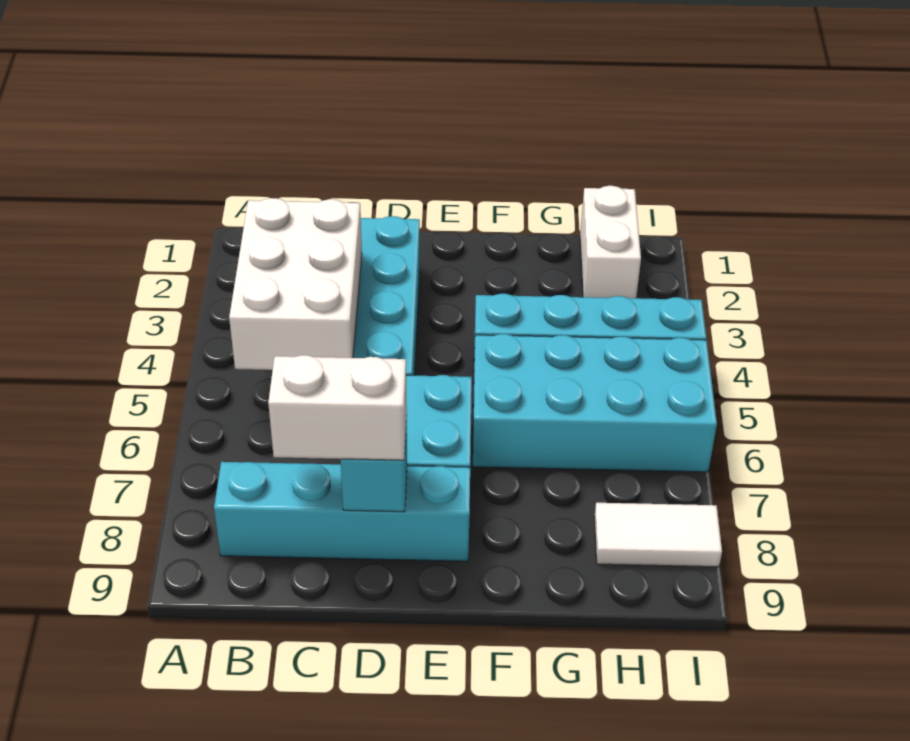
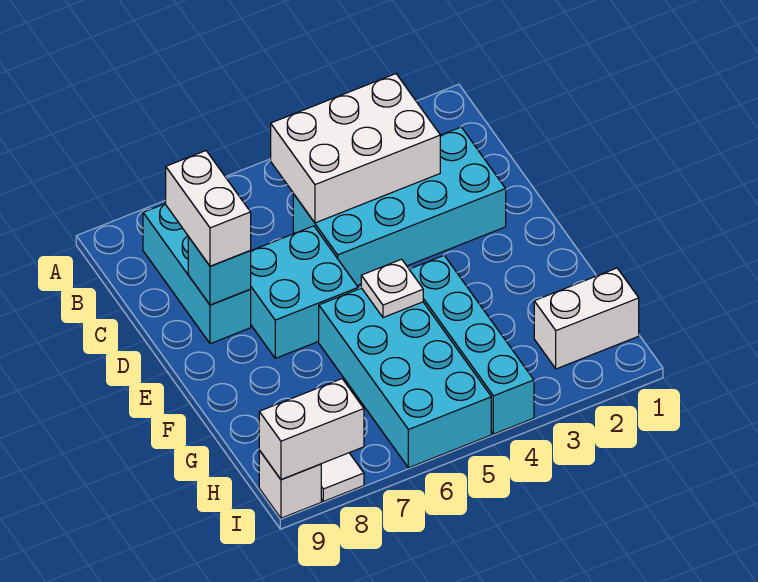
cyan brick B8:E8 level 1 -> cyan brick B8:D8 level 1
none -> white plate F5 level 2
none -> white brick I8:I9 level 2
none -> white brick I9 level 1

